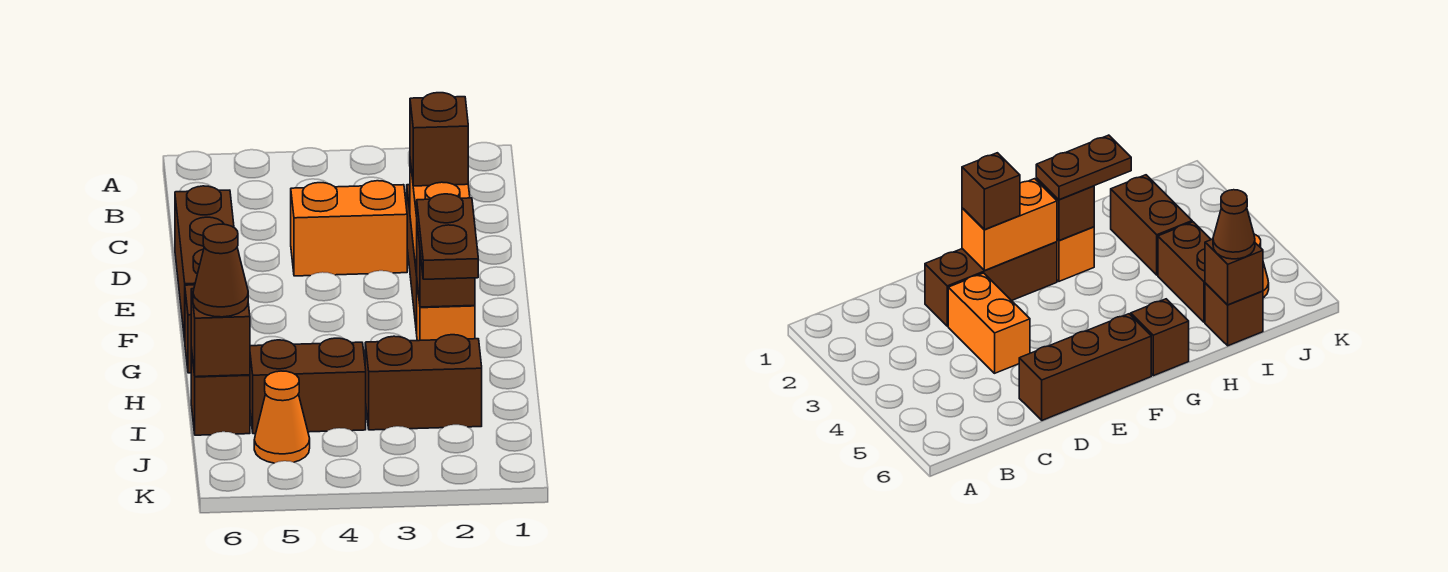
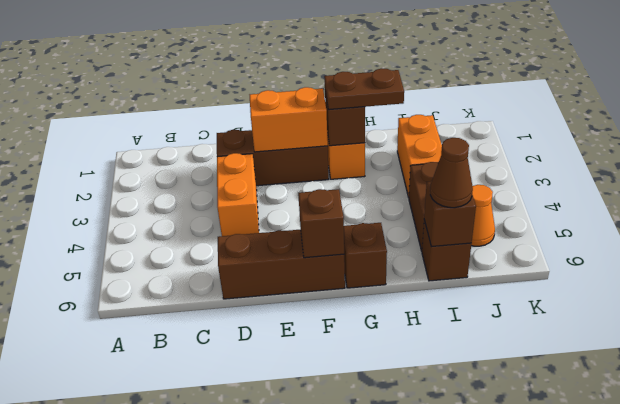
brown brick E2 level 3 -> brown brick F6 level 2
brown brick I2:I3 level 1 -> orange brick I2:I3 level 1

